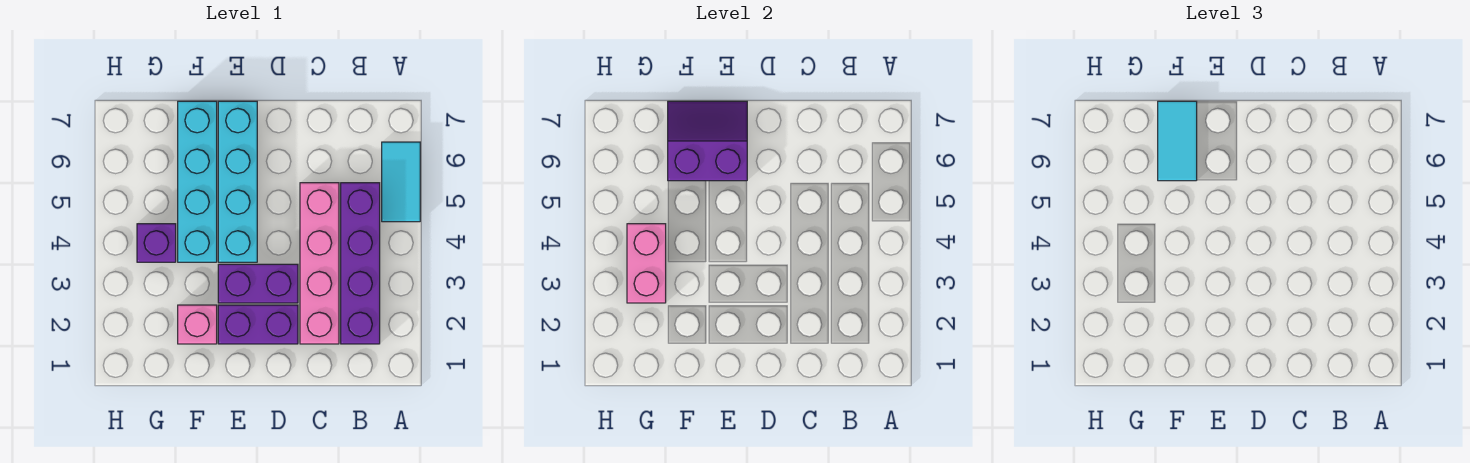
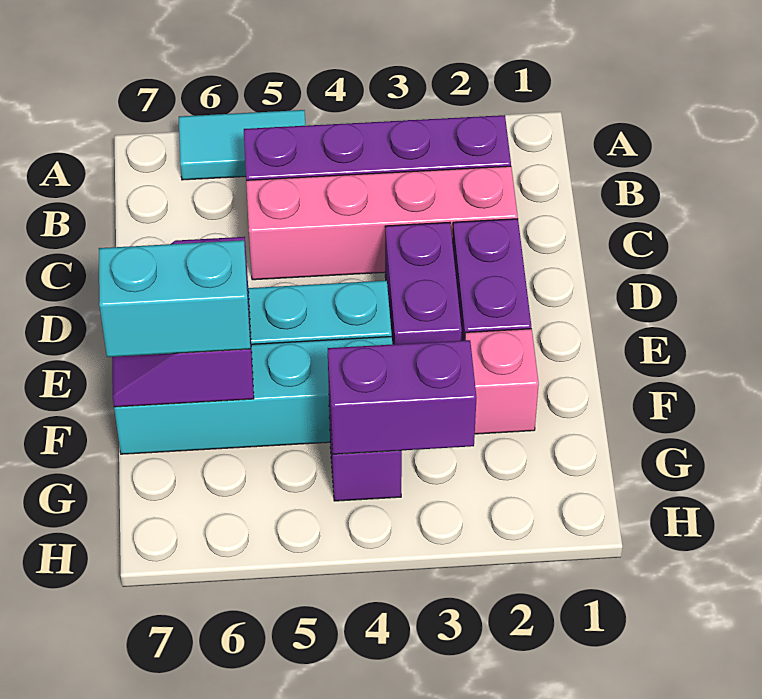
cyan tile F6:F7 level 3 -> cyan brick F6:F7 level 3
pink brick G3:G4 level 2 -> purple brick G3:G4 level 2

